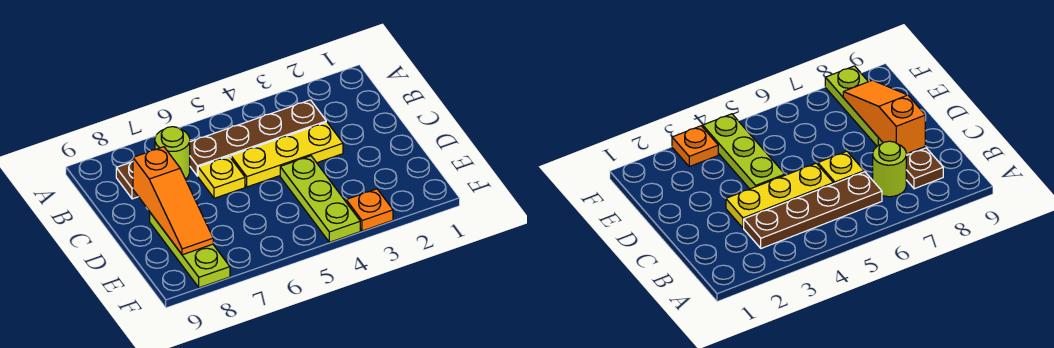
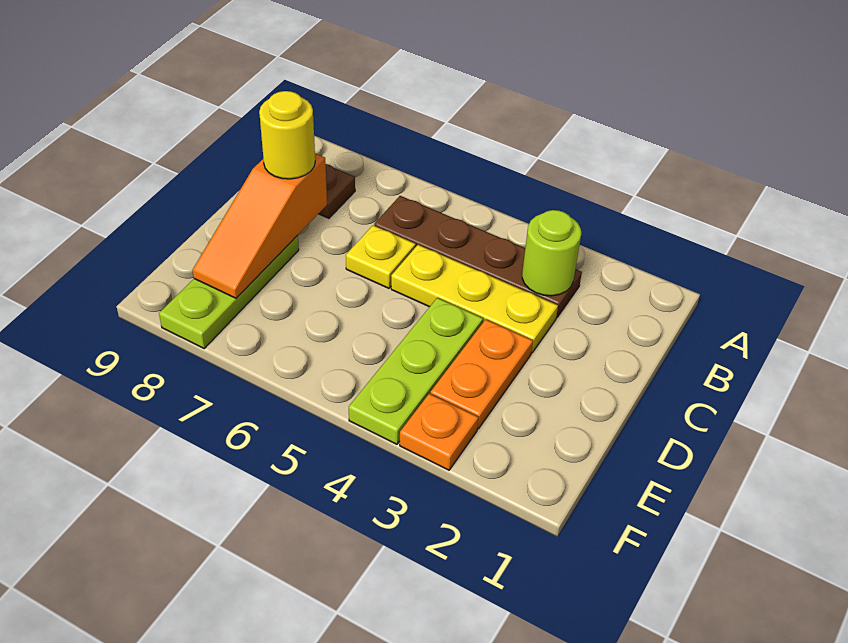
lime round brick B7 level 1 -> lime round brick B3 level 2
none -> yellow round brick C8 level 3
none -> orange plate D3:E3 level 1

